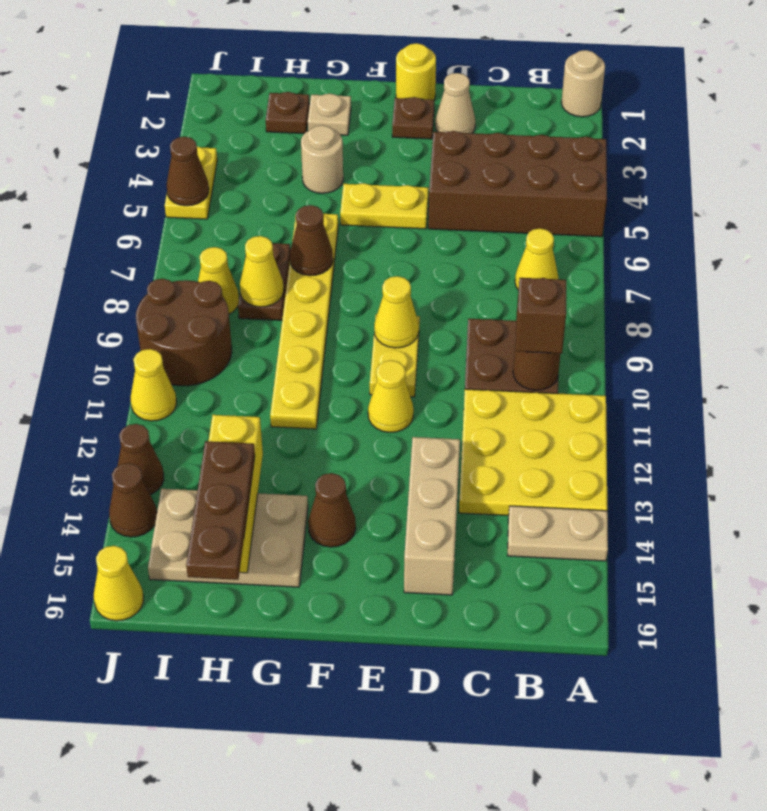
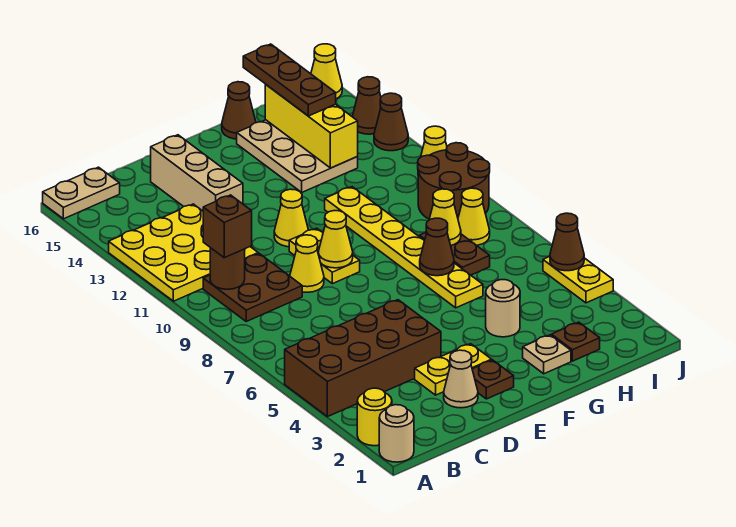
tan plate A14:B14 level 1 -> tan plate A16:B16 level 1
yellow cone B7 level 1 -> yellow cone D9 level 1
yellow round brick E1 level 1 -> yellow round brick A2 level 1
yellow plate E5:F5 level 1 -> yellow plate D3:E3 level 1
brown cone F14 level 1 -> brown cone G16 level 1
tan plate G14:I15 level 1 -> tan plate G13:H15 level 1

